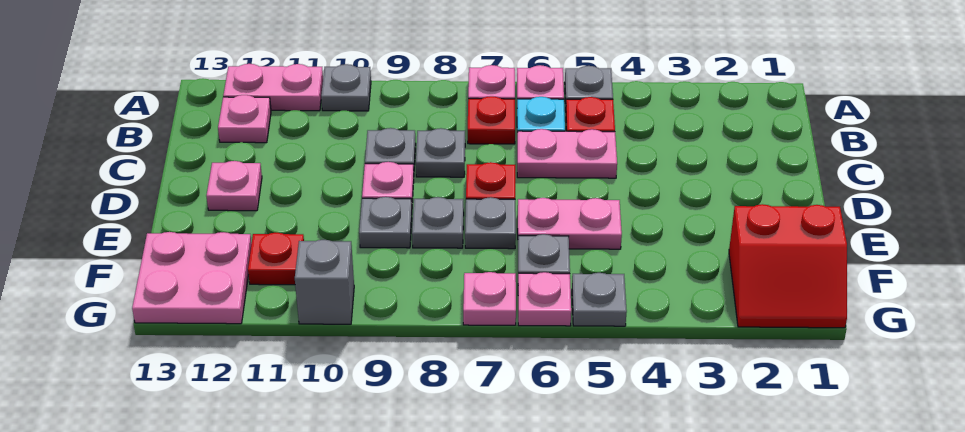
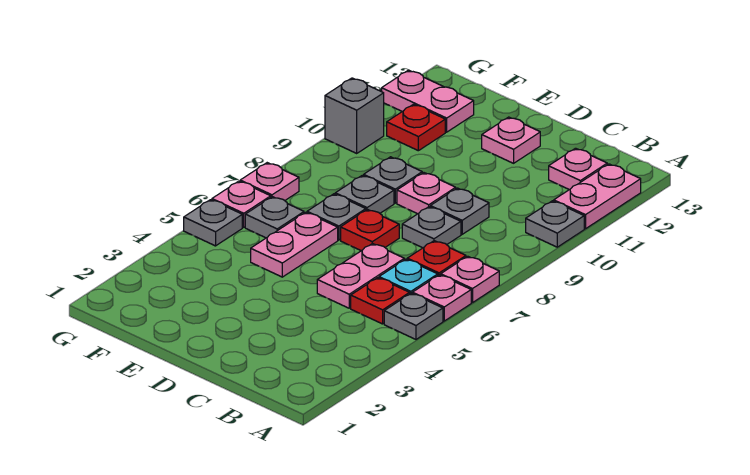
red slope F1:G2 level 1 top F -> none
pink plate F12:G13 level 1 -> pink plate F12:G12 level 1

